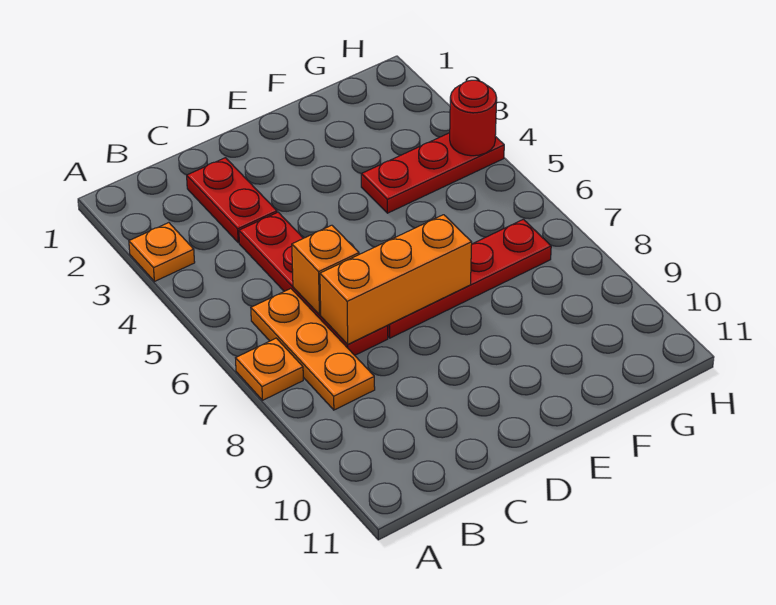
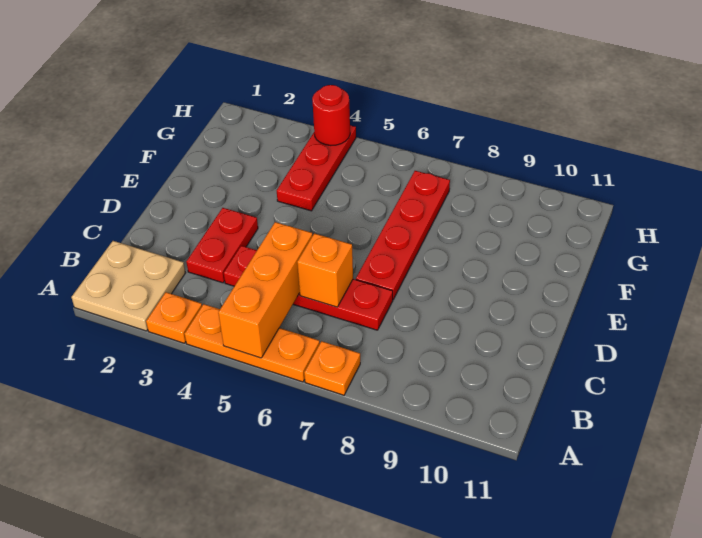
none -> tan plate A1:B2 level 1
orange plate B6:B8 level 1 -> orange plate A4:A6 level 1
red plate C2:C3 level 1 -> red plate C3:D3 level 1
orange brick C7:E7 level 2 -> orange brick A5:C5 level 2

